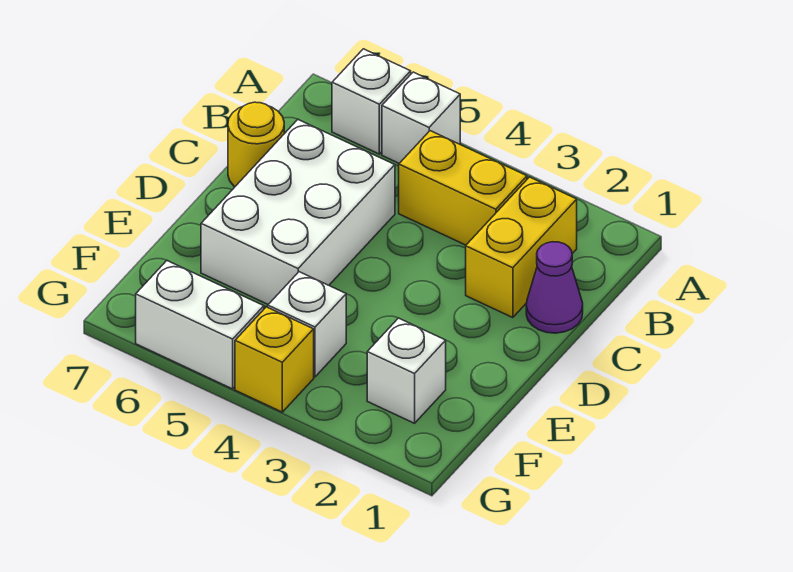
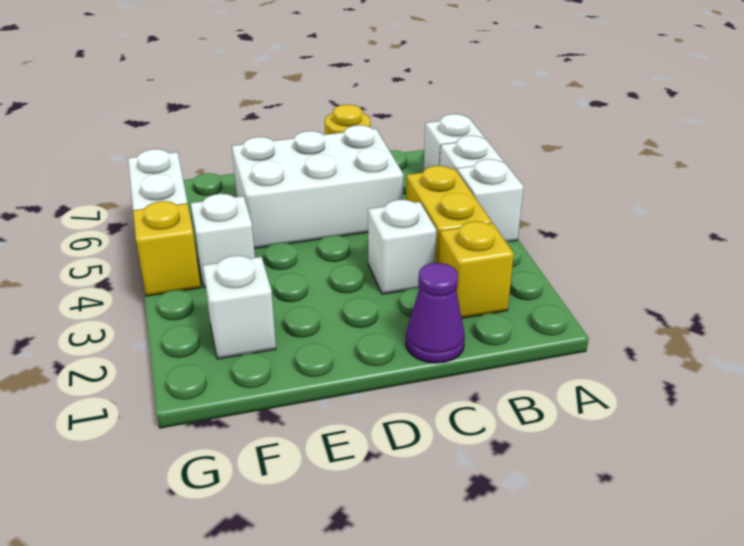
none -> white brick A4 level 1
yellow brick B2:C2 level 1 -> yellow brick B2 level 1
none -> white brick C3 level 1

